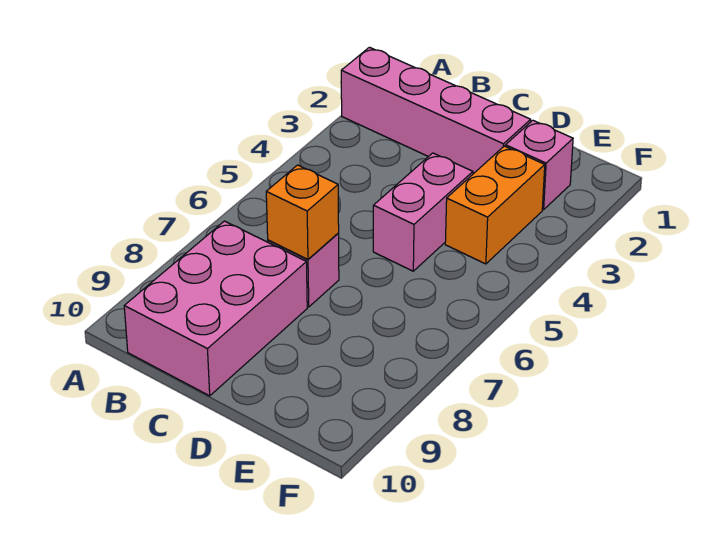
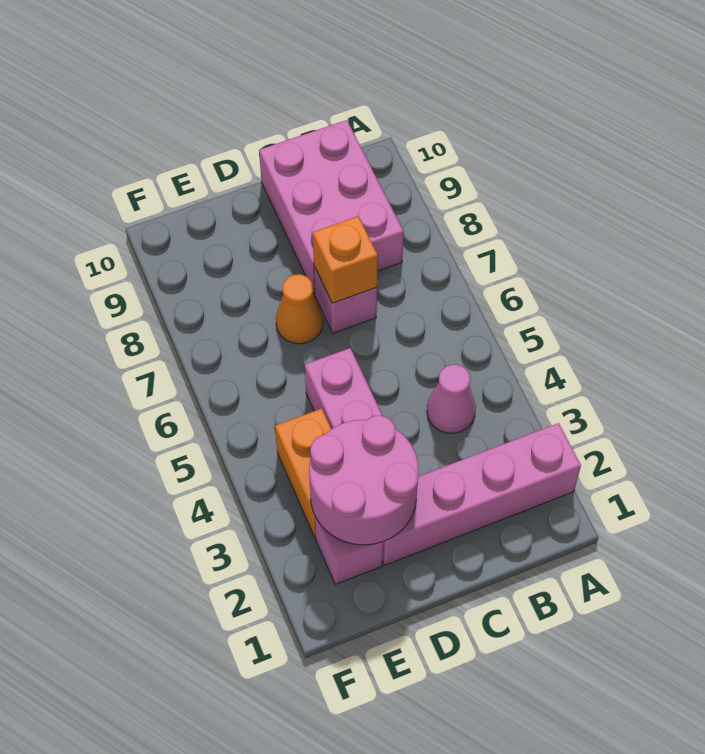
none -> pink cone B4 level 1
none -> pink round brick D2:E3 level 2
none -> orange cone D7 level 1

